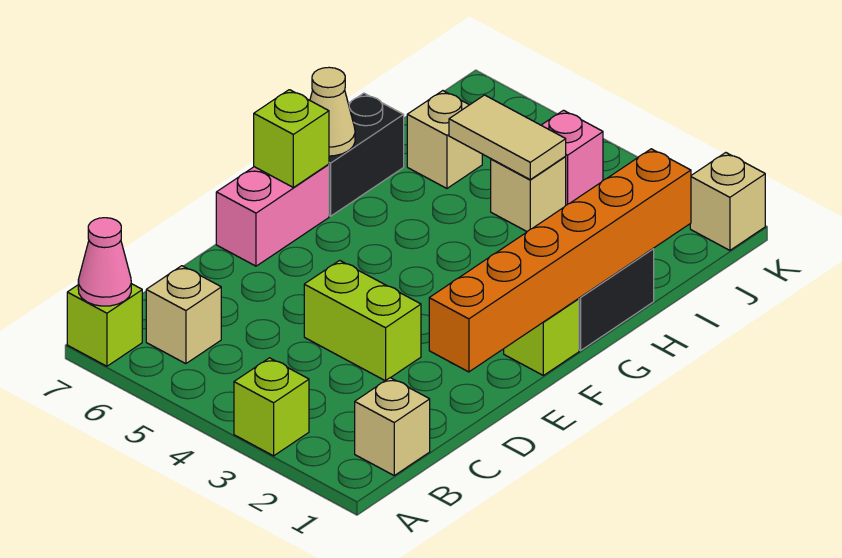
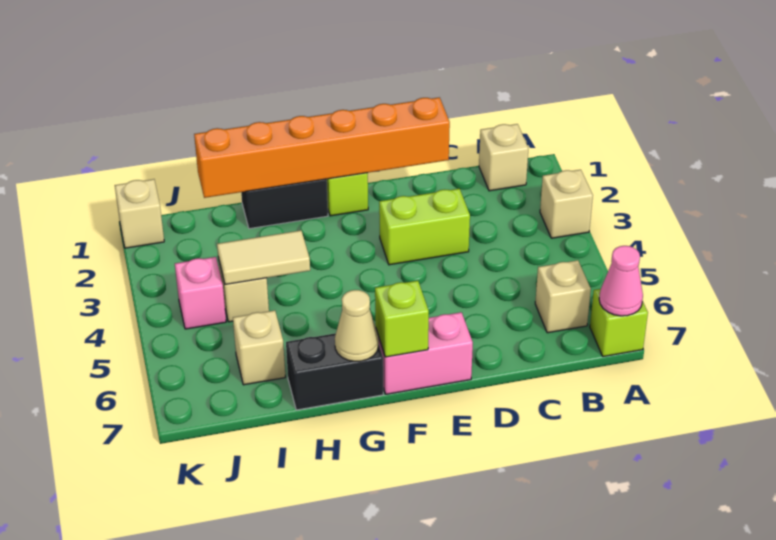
lime brick A3 level 1 -> tan brick A3 level 1
lime brick D3:D4 level 1 -> lime brick D3:E3 level 1
tan tile I4:I5 level 2 -> tan tile H4:I4 level 2

